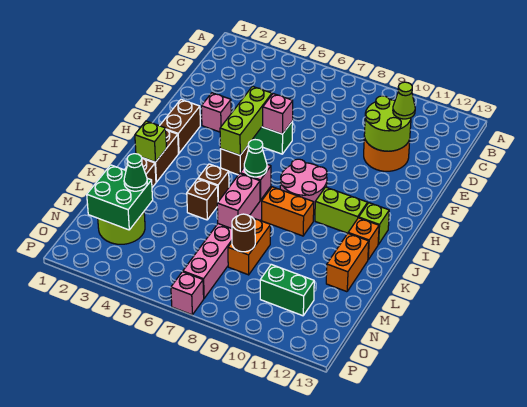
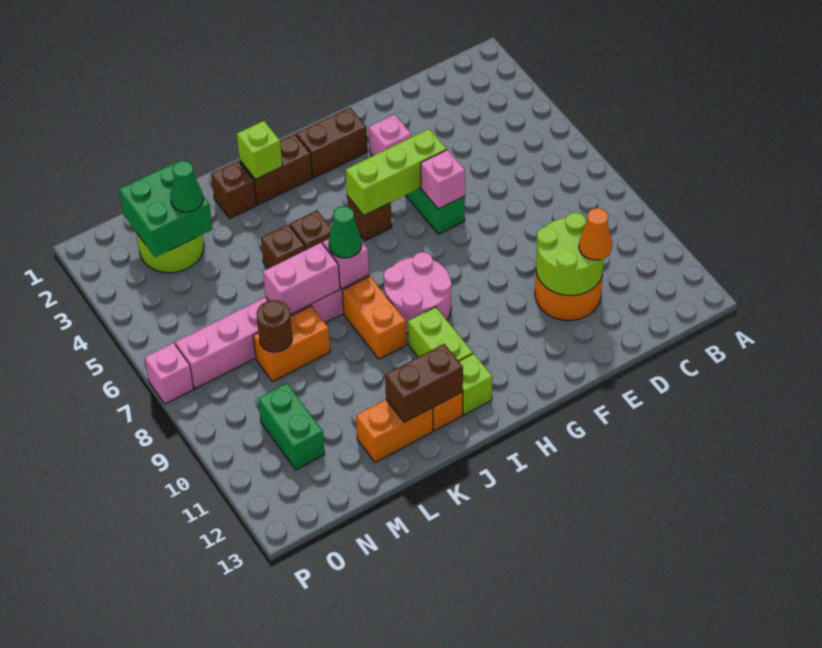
lime cone D11 level 3 -> orange cone D11 level 3
none -> brown brick J12:K12 level 2

